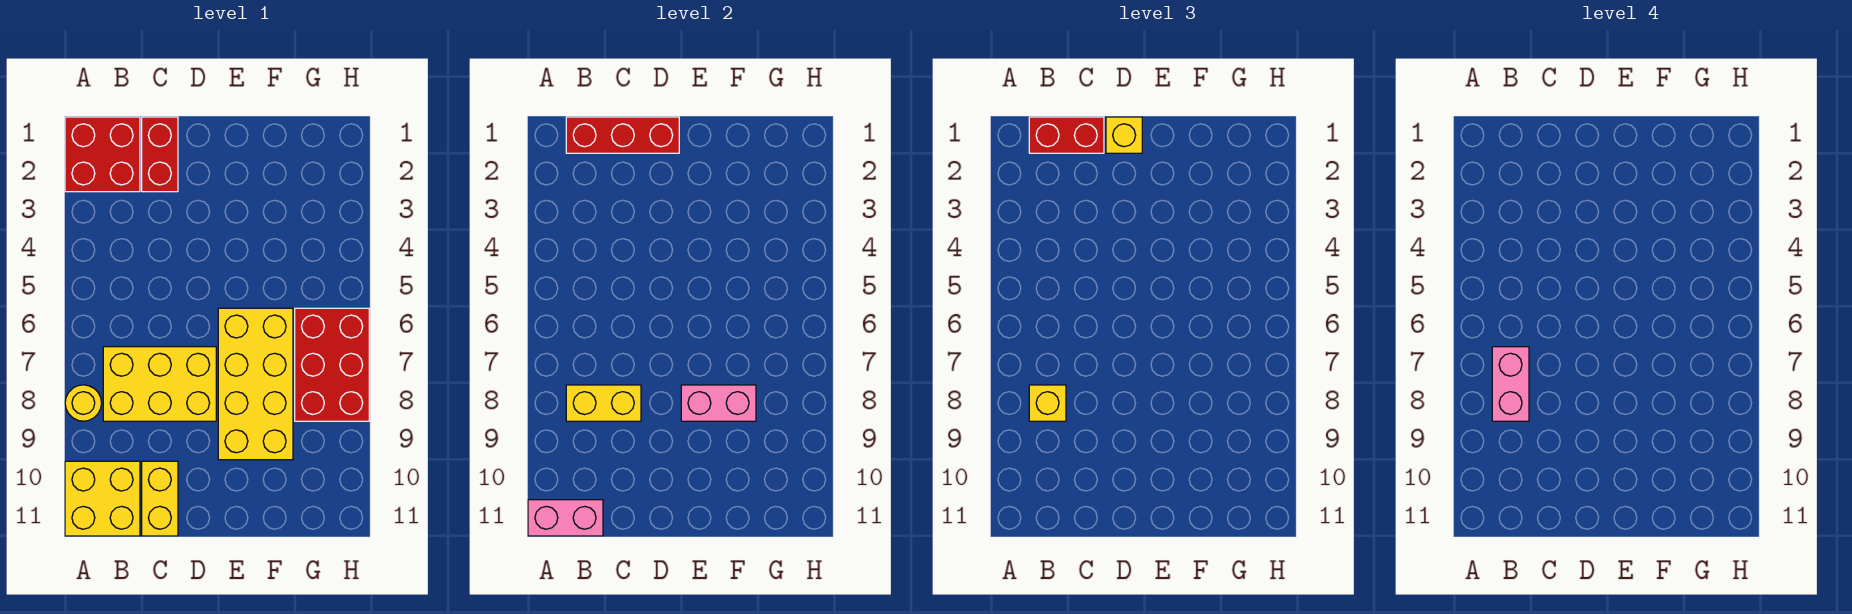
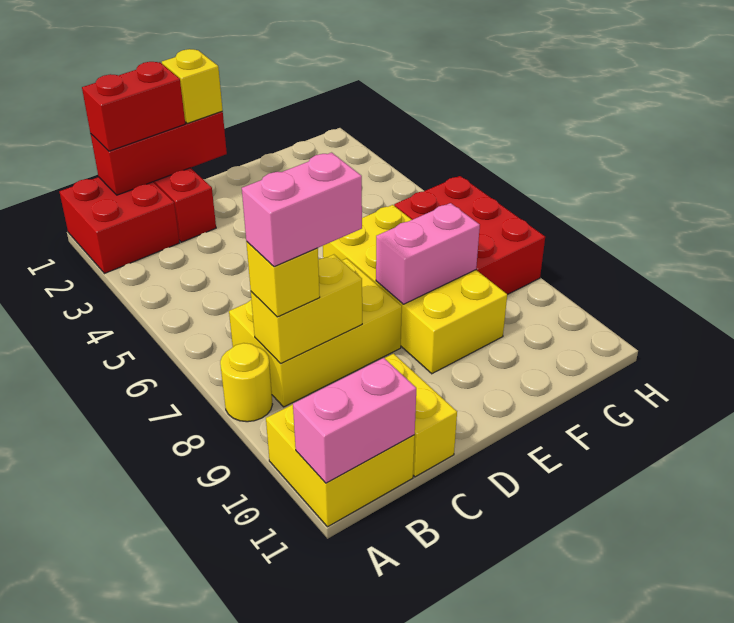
pink brick B7:B8 level 4 -> pink brick B8:C8 level 4

